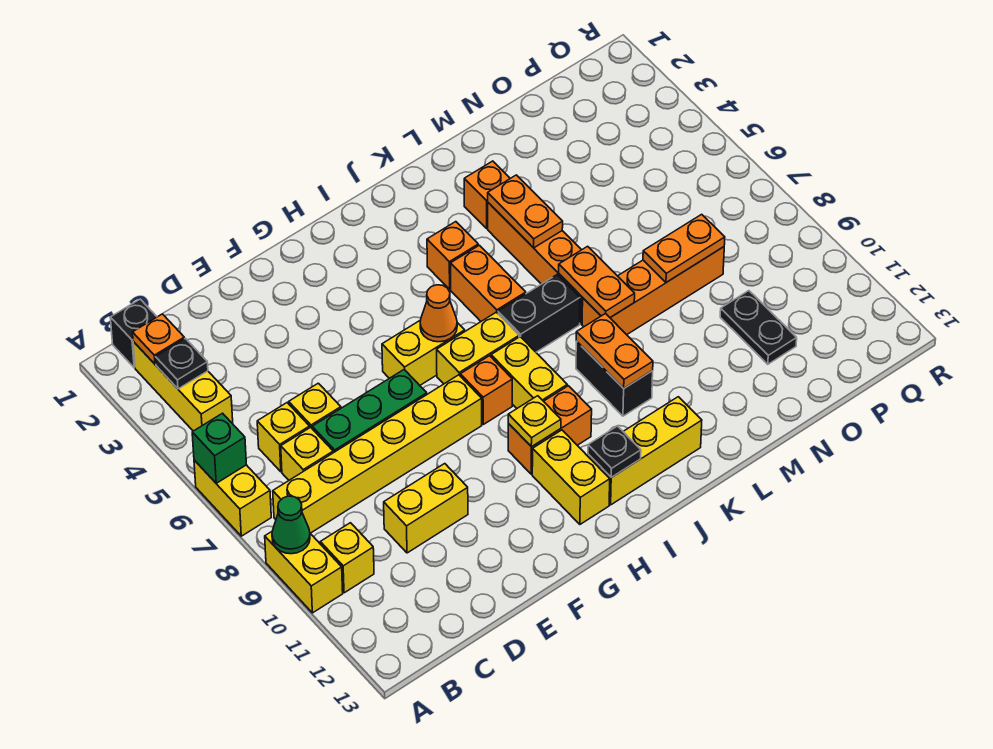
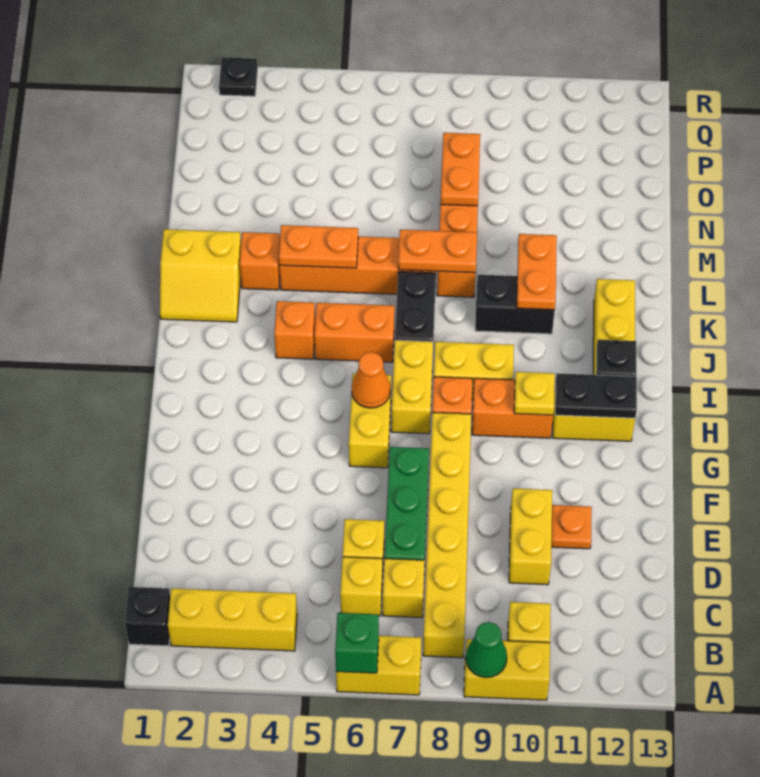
orange plate B2 level 2 -> orange plate E11 level 1
black plate B3 level 2 -> black plate R2 level 1
orange brick H10:I10 level 1 -> orange brick H9:H10 level 1
none -> yellow slope K1:L2 level 1 top L
orange plate K9:K10 level 2 -> orange plate K10:L10 level 2
black plate O10:O11 level 1 -> black plate H11:H12 level 2

